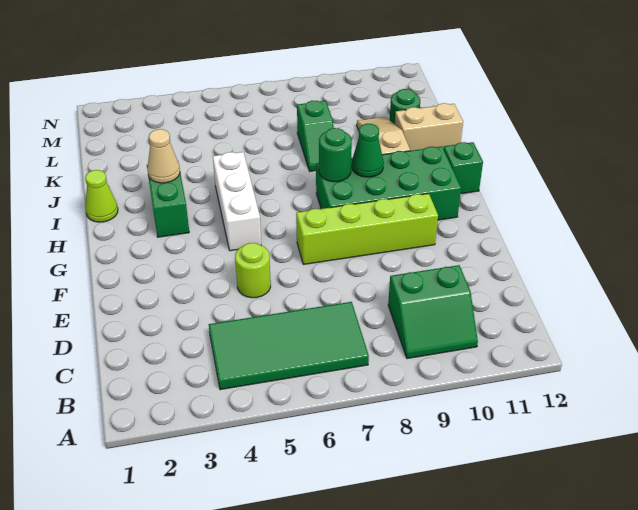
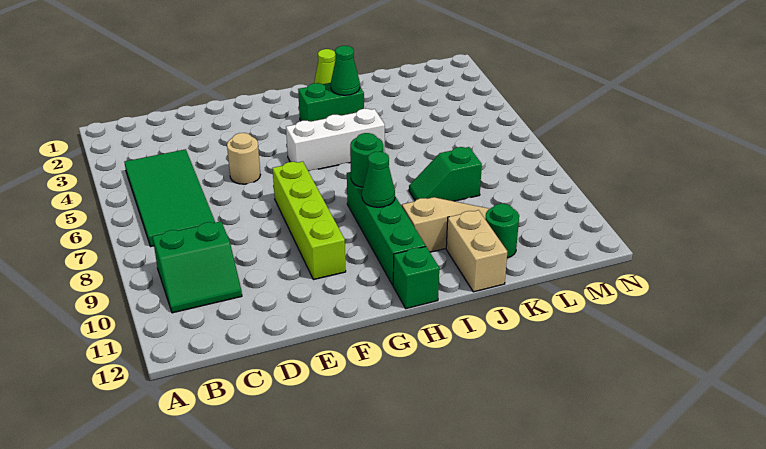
green slope B9:C10 level 1 top C -> green slope B9:C10 level 1 top 9
lime round brick E5 level 1 -> tan round brick E5 level 1
green brick G8:H11 level 1 -> green brick H8:H11 level 1
tan cone I3 level 2 -> green cone I3 level 2

